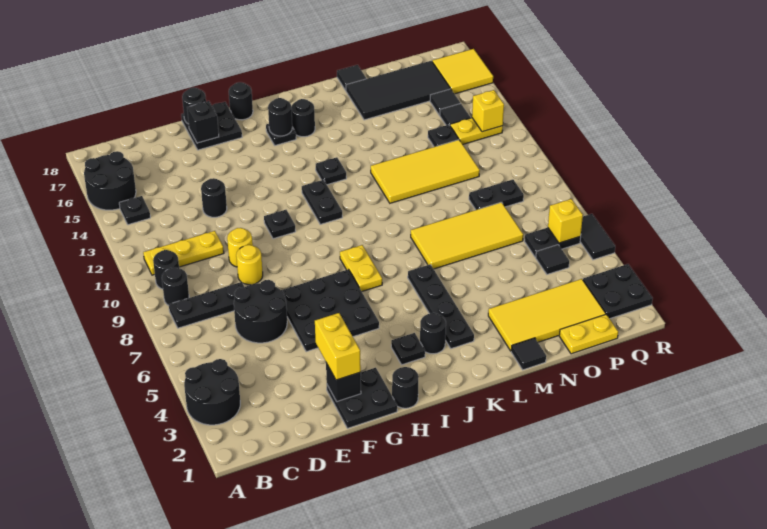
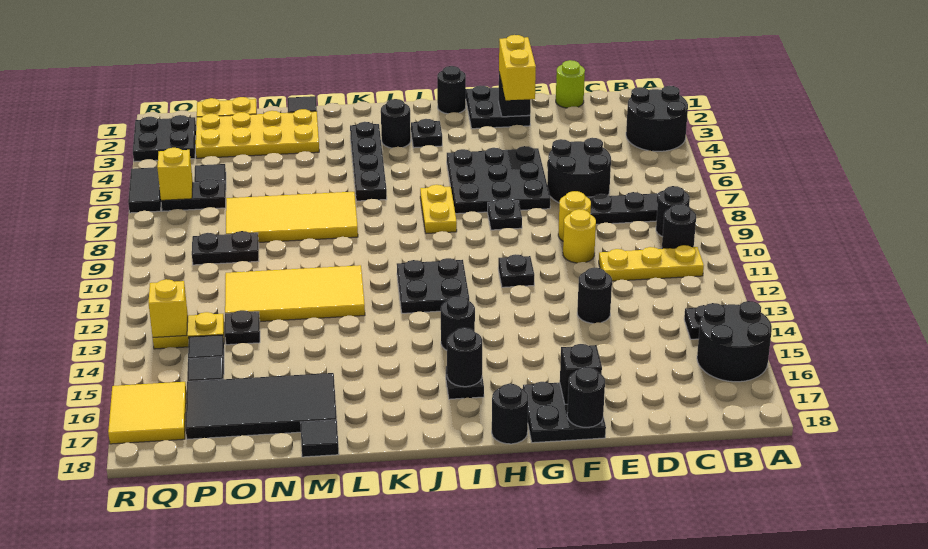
none -> lime round brick D1 level 1
black plate I11:I12 level 1 -> black plate I11:J12 level 1
black plate J13 level 1 -> black plate G8 level 1
black round brick J16 level 1 -> black round brick I14 level 1
yellow tile M2:P3 level 1 -> yellow plate M2:P3 level 1

